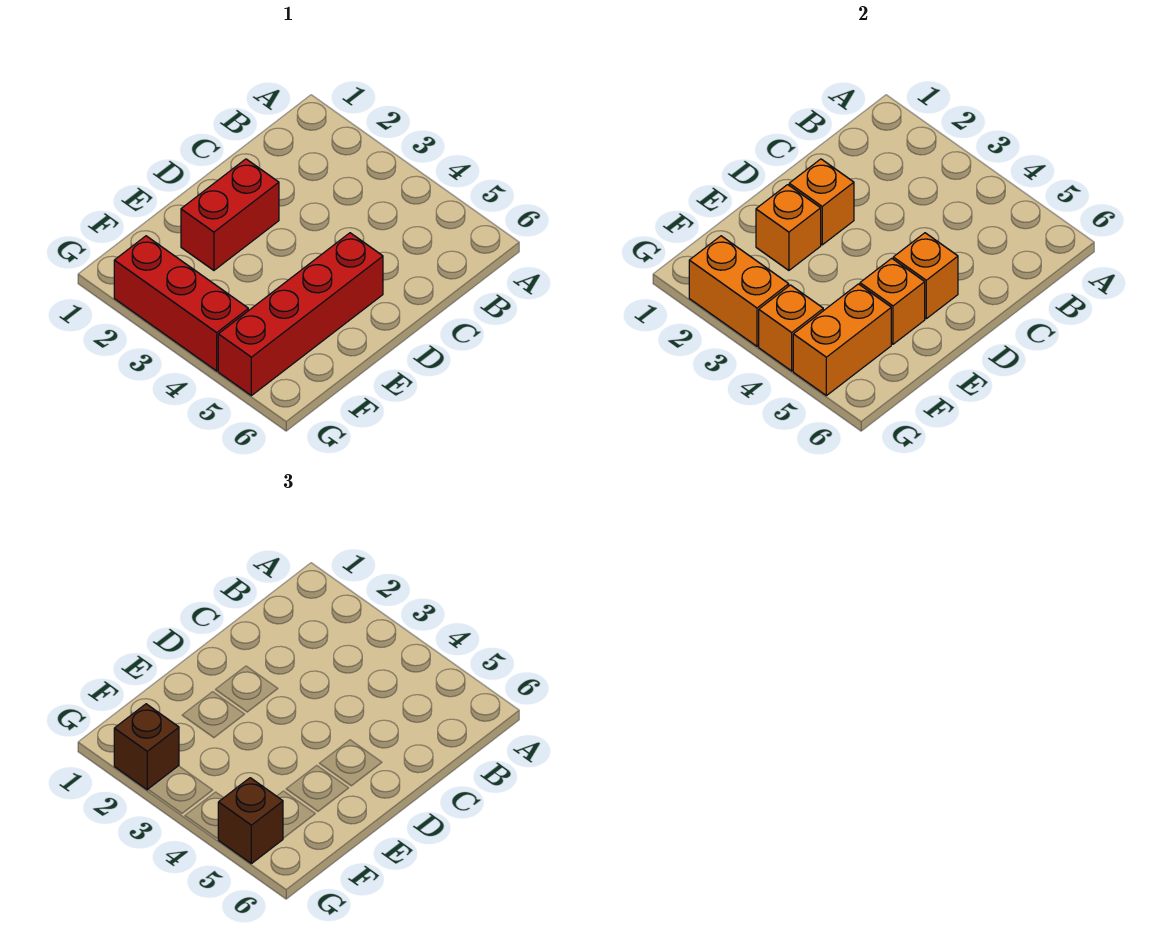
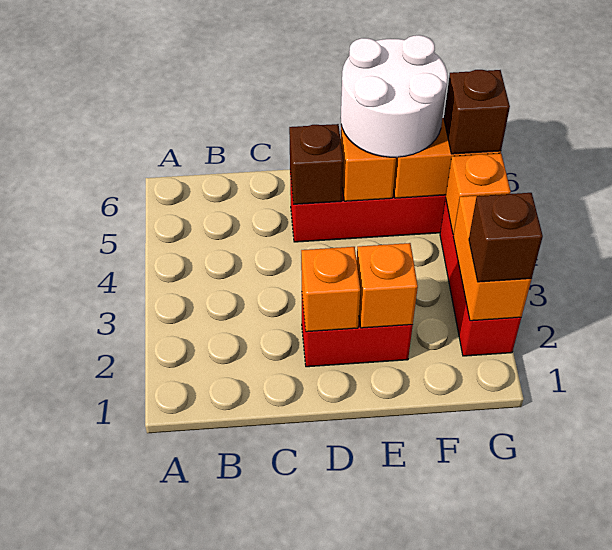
orange brick D5 level 2 -> brown brick D5 level 2
none -> white round brick E5:F6 level 3

